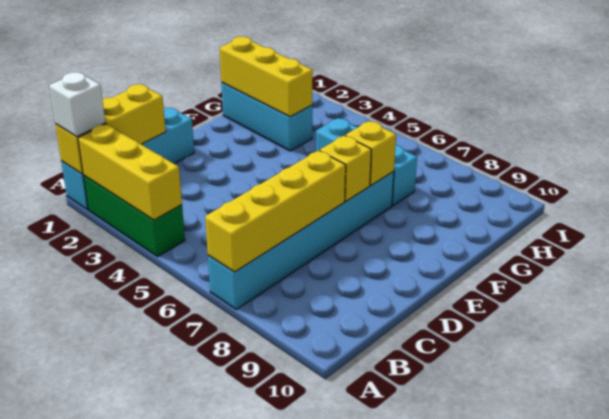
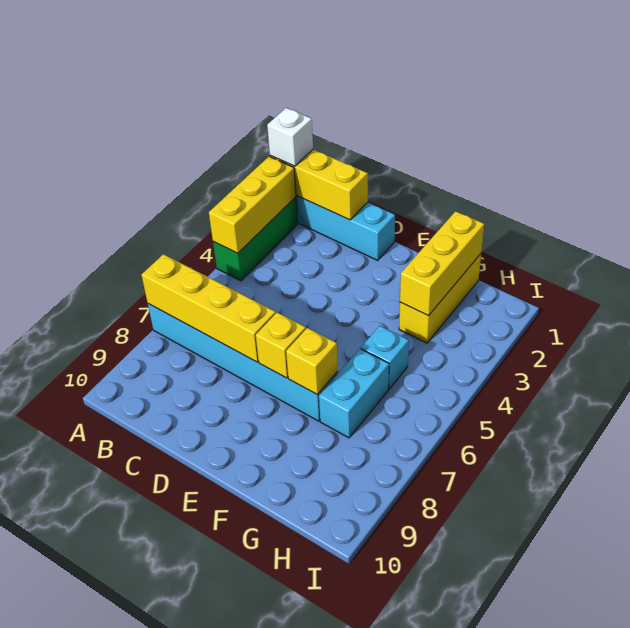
cyan brick G1:G3 level 1 -> yellow brick G1:G3 level 1

